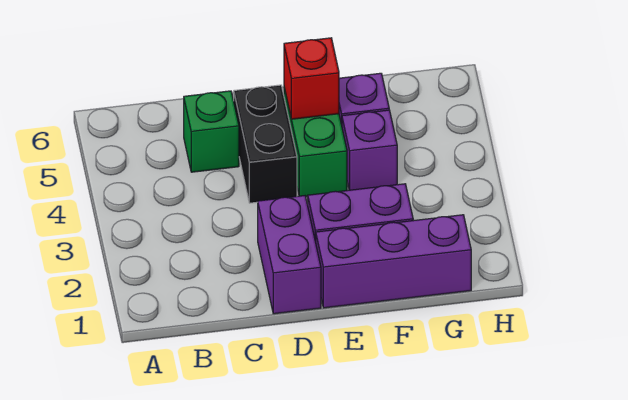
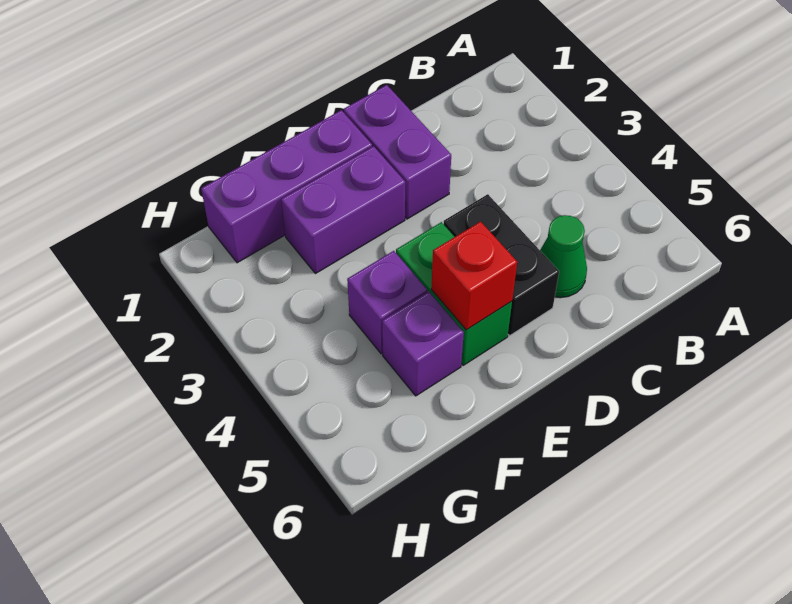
green brick C5 level 1 -> green cone C5 level 1

